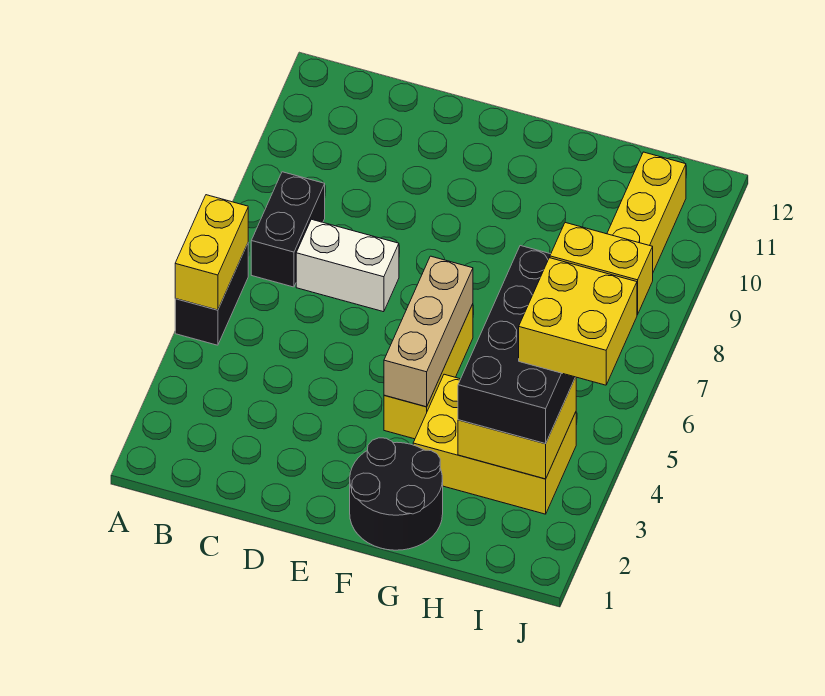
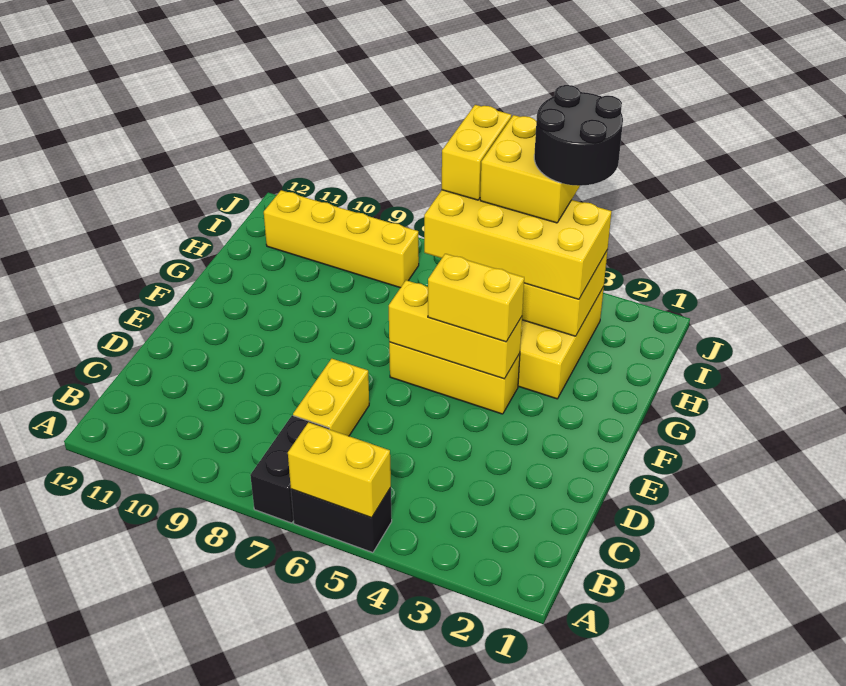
black brick B7:B8 level 1 -> black brick A7:B7 level 1
white brick C7:D7 level 1 -> yellow brick C7:D7 level 1
black round brick F1:G2 level 1 -> black round brick I3:J4 level 5
tan brick F4:F6 level 2 -> yellow brick F4:F6 level 2
none -> yellow brick F4:F5 level 3
black brick H3:I6 level 3 -> yellow brick H3:I6 level 3

